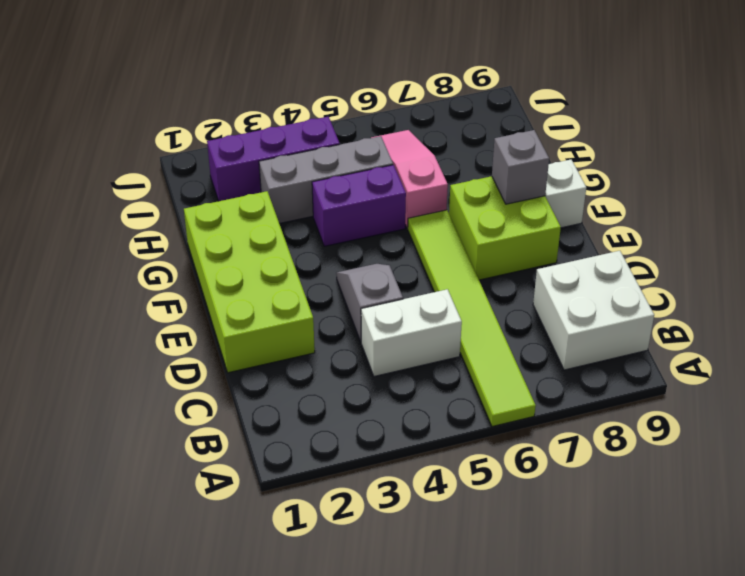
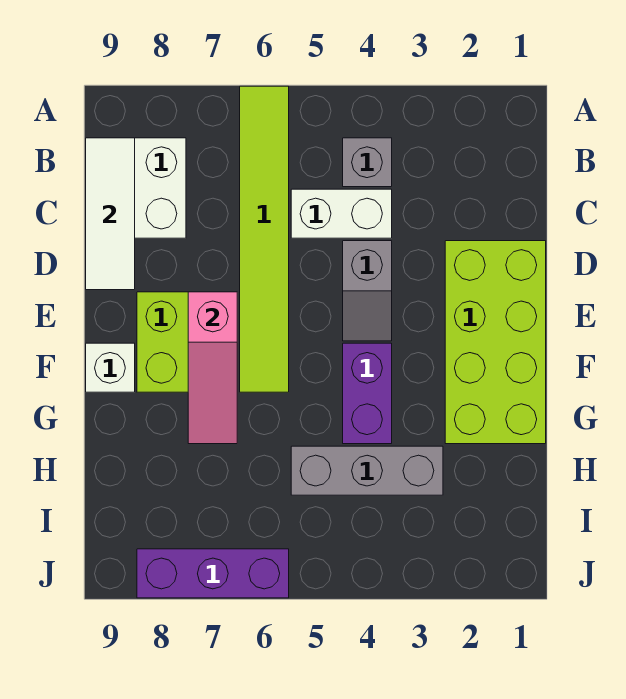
none -> white tile B9:D9 level 2
grey brick F8 level 2 -> grey brick B4 level 1
purple brick G4:G5 level 1 -> purple brick F4:G4 level 1
pink slope G6:I6 level 1 top G -> pink slope E7:G7 level 2 top E
purple brick I2:I4 level 1 -> purple brick J6:J8 level 1

